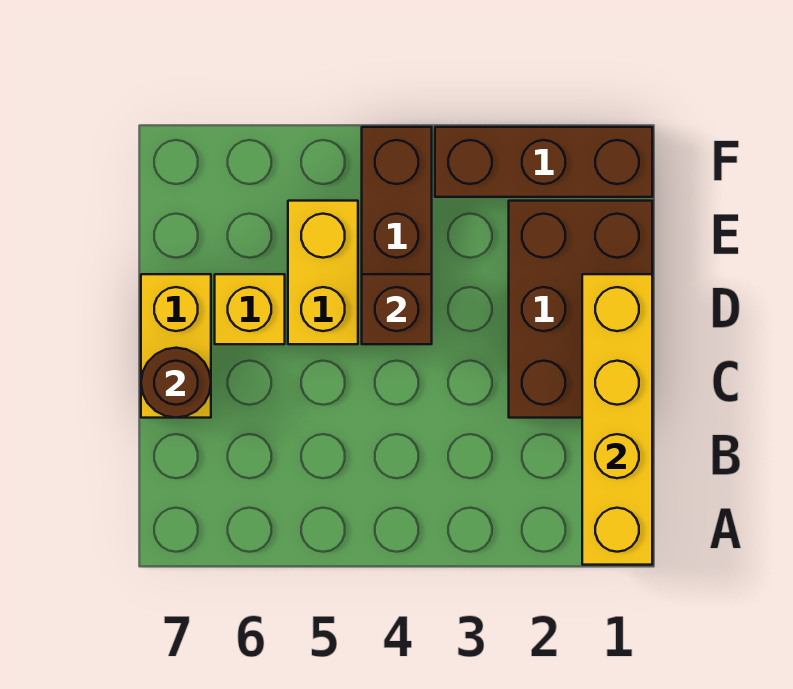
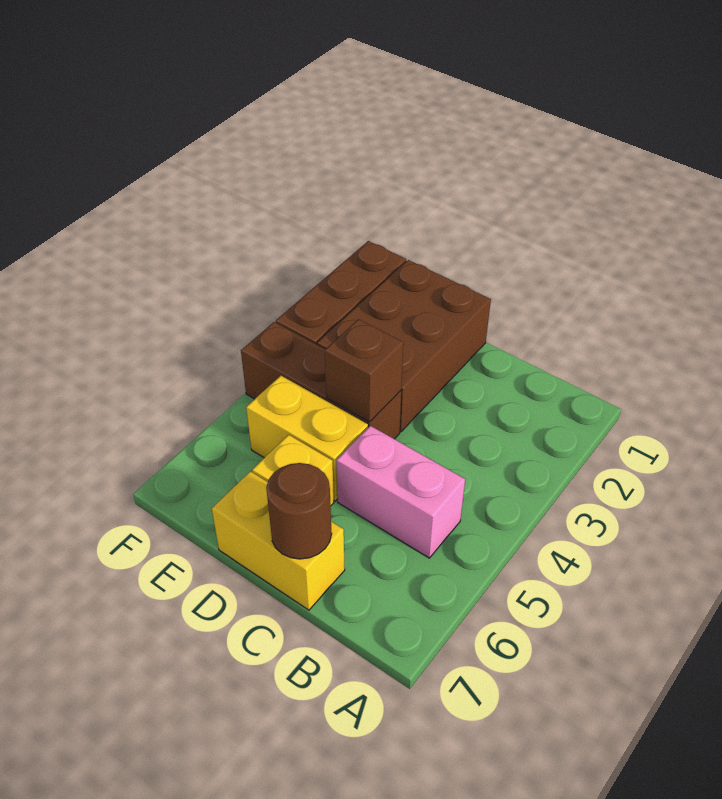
yellow brick A1:D1 level 2 -> none
none -> pink brick B5:C5 level 1
brown brick C1:E2 level 1 -> brown brick D1:E3 level 1

